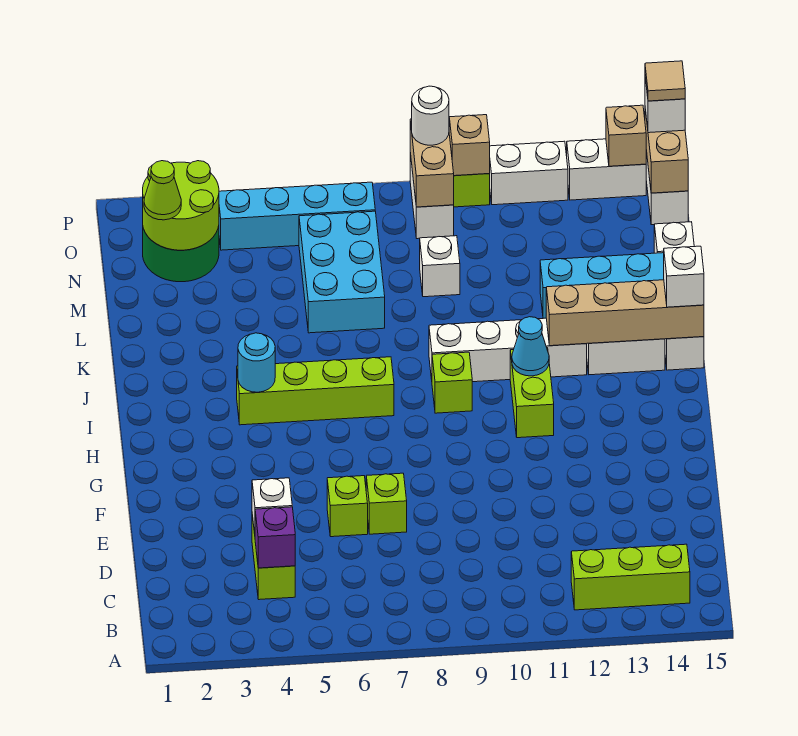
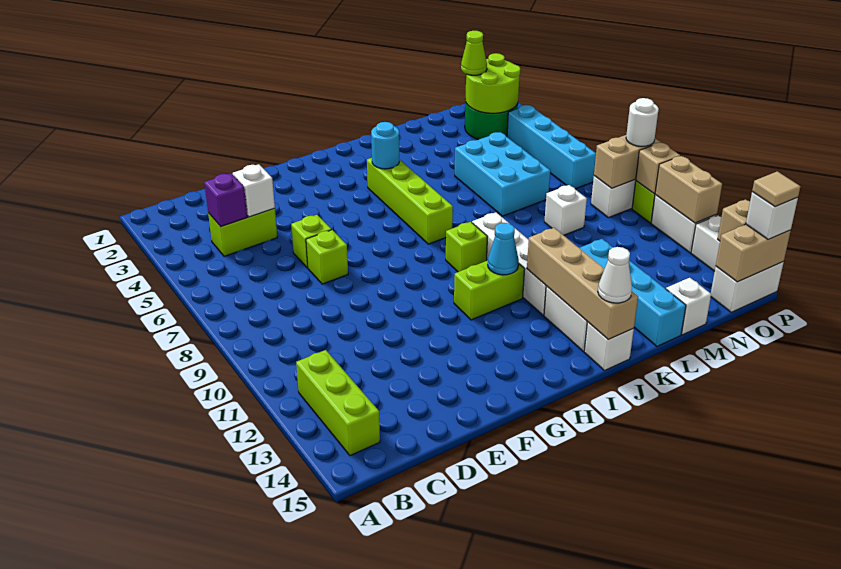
white brick J15 level 3 -> white cone J15 level 3
cyan brick L6:N7 level 1 -> cyan brick L5:M7 level 1
none -> tan brick P11:P12 level 2

